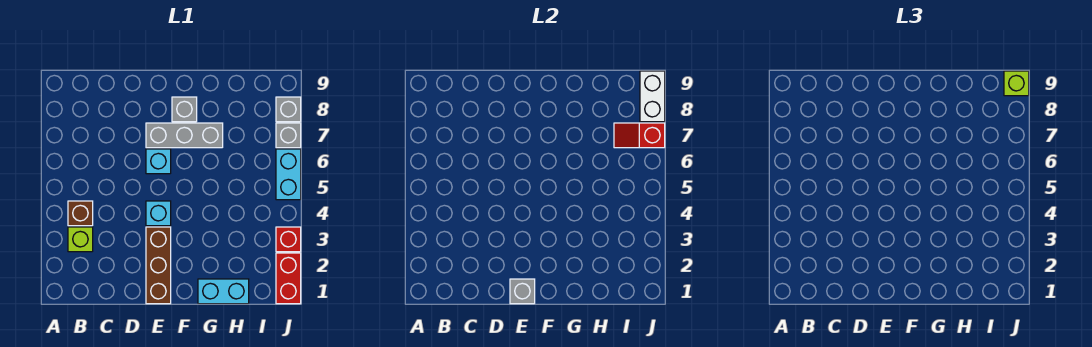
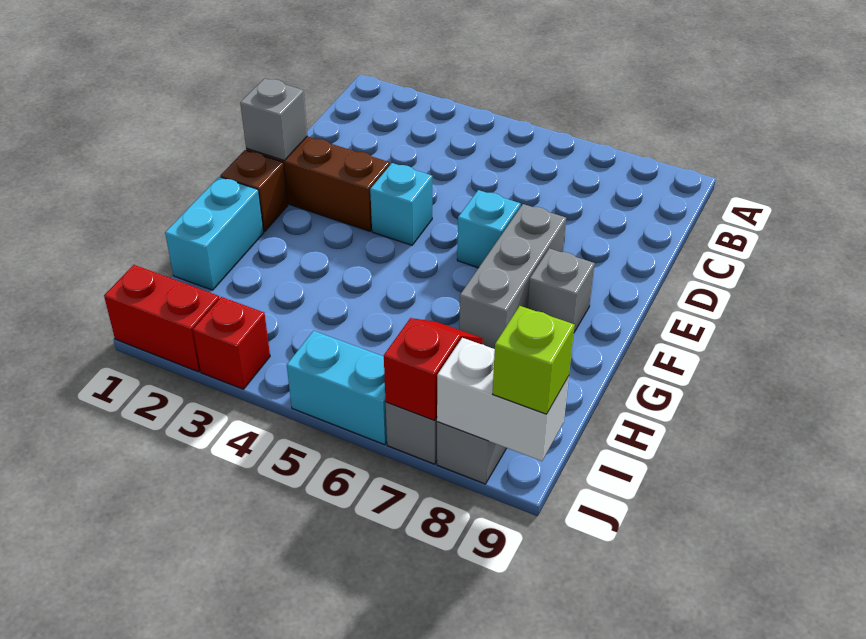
lime brick B3 level 1 -> none
brown brick B4 level 1 -> brown brick F1 level 1

